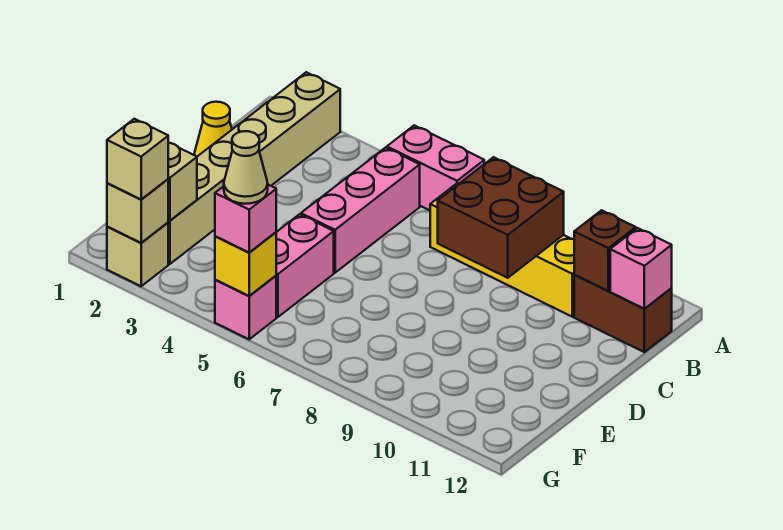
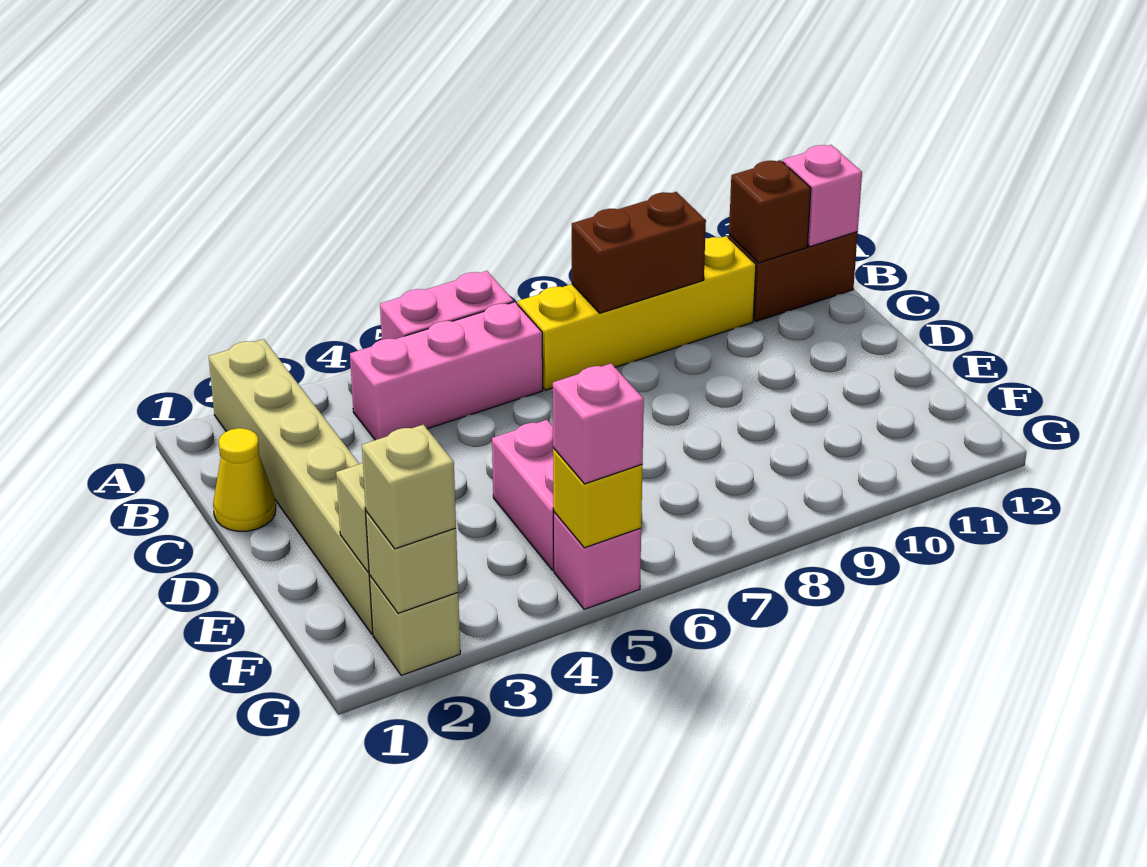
pink brick B5:D5 level 1 -> pink brick B4:B6 level 1
brown brick B8:C9 level 2 -> brown brick B8:B9 level 2
tan cone G5 level 4 -> none

